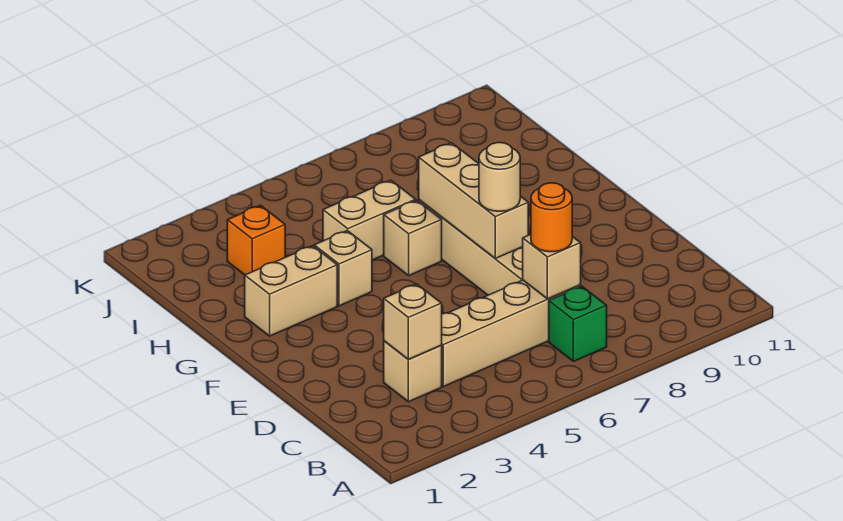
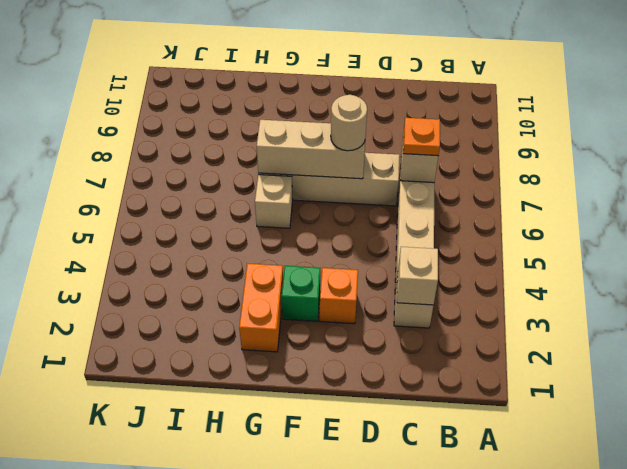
green brick B7 level 1 -> green brick F3 level 1
orange round brick C7 level 3 -> orange plate C7 level 3
tan brick G2:G3 level 1 -> orange brick G2:G3 level 1
tan brick G4 level 1 -> none
tan brick H5:H6 level 1 -> none
orange brick I3 level 1 -> orange brick E3 level 1

